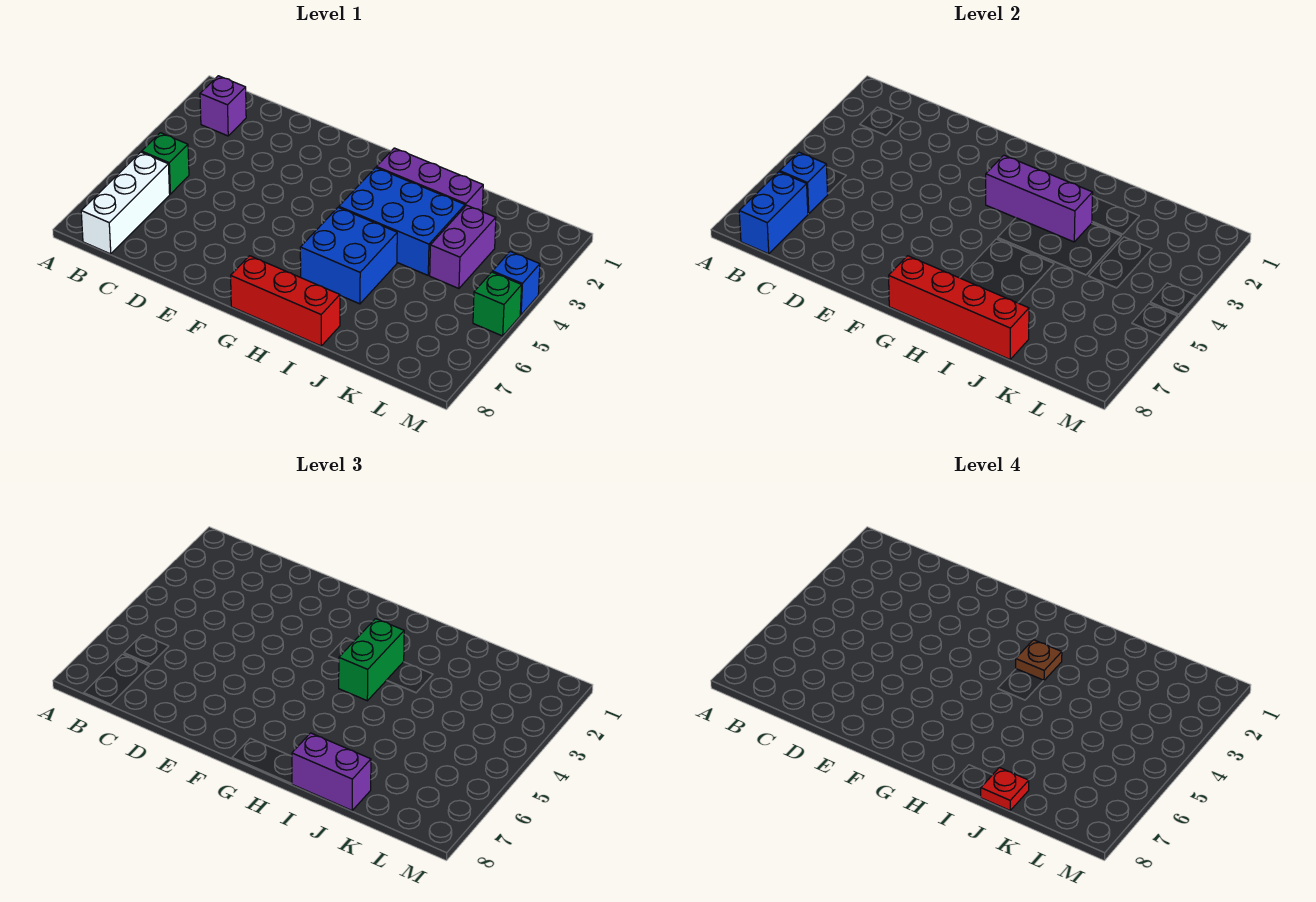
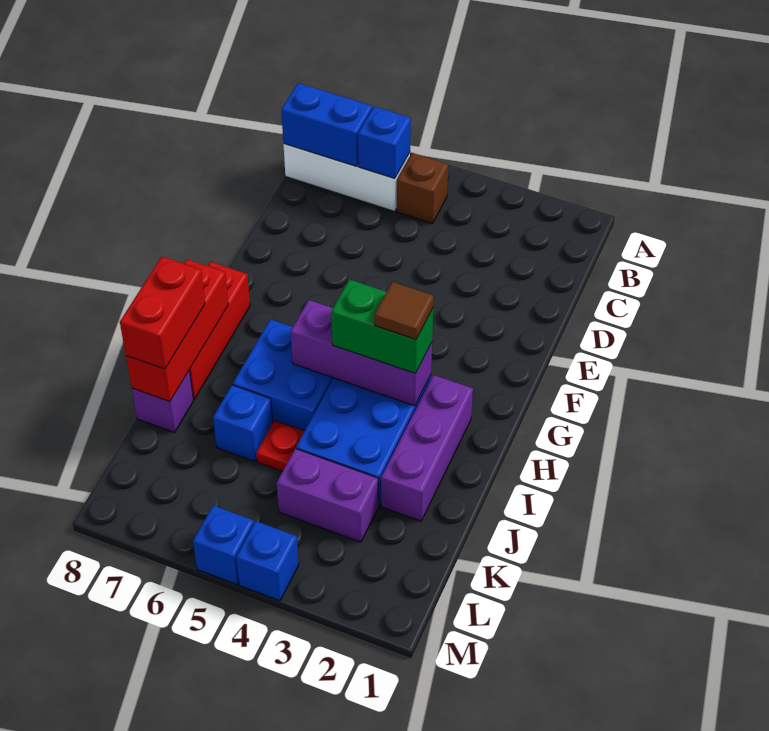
purple brick B2 level 1 -> purple brick J8 level 1
green brick B5 level 1 -> brown brick B5 level 1
purple brick G3:I3 level 2 -> purple brick H3:H5 level 2
red brick G8:J8 level 2 -> red brick H8:J8 level 2
brown plate H3 level 4 -> brown tile H3 level 4
purple brick I8:J8 level 3 -> red brick I8:J8 level 3
none -> blue brick J6 level 1
red plate J8 level 4 -> red plate J5 level 1
green brick M5 level 1 -> blue brick M5 level 1

